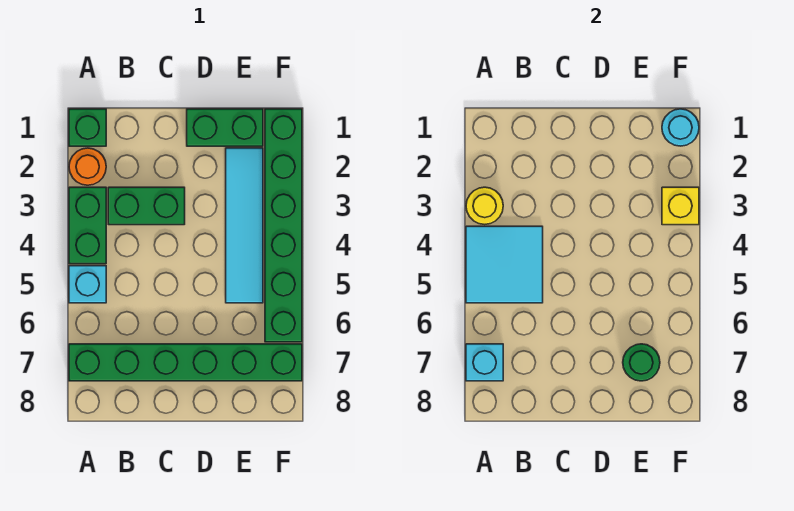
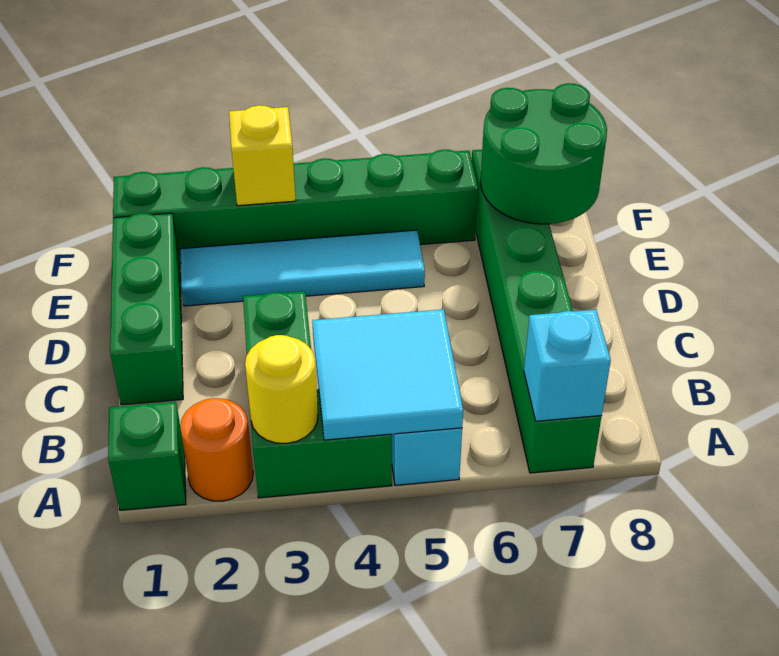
green brick D1:E1 level 1 -> green brick C1:E1 level 1
green round brick E7 level 2 -> green round brick E7:F8 level 2
cyan round brick F1 level 2 -> none

